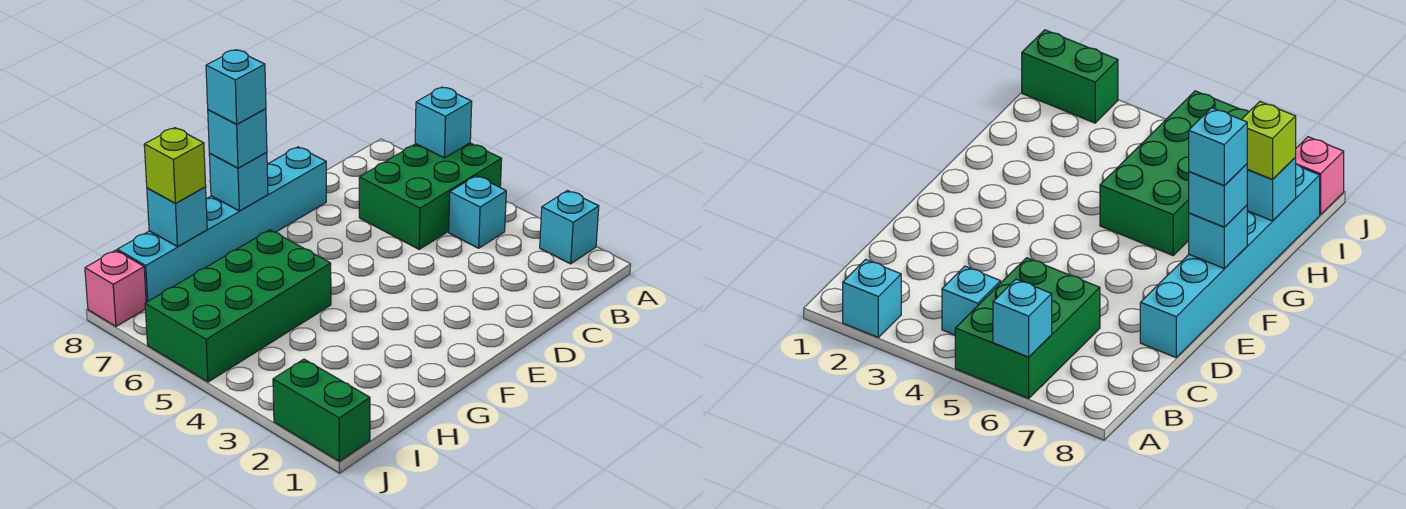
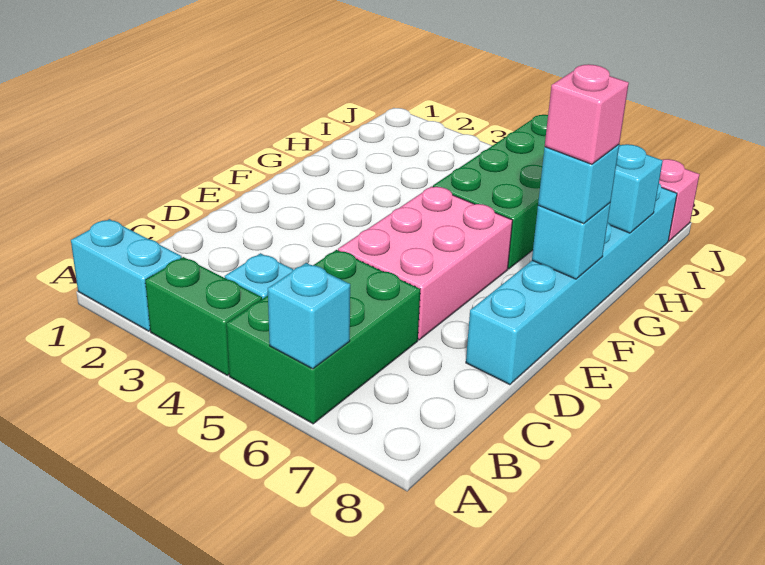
cyan brick A2 level 1 -> cyan brick A1:A2 level 1
none -> pink brick D5:F6 level 1
cyan brick F8 level 4 -> pink brick F8 level 4
lime brick H8 level 3 -> none
green brick J1:J2 level 1 -> green brick A3:A4 level 1

